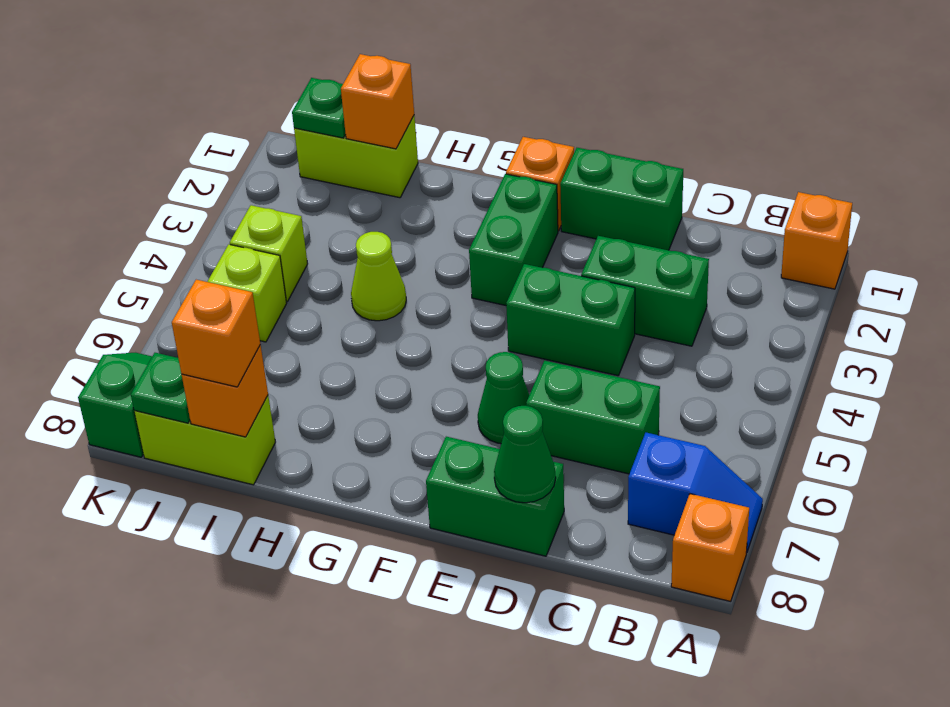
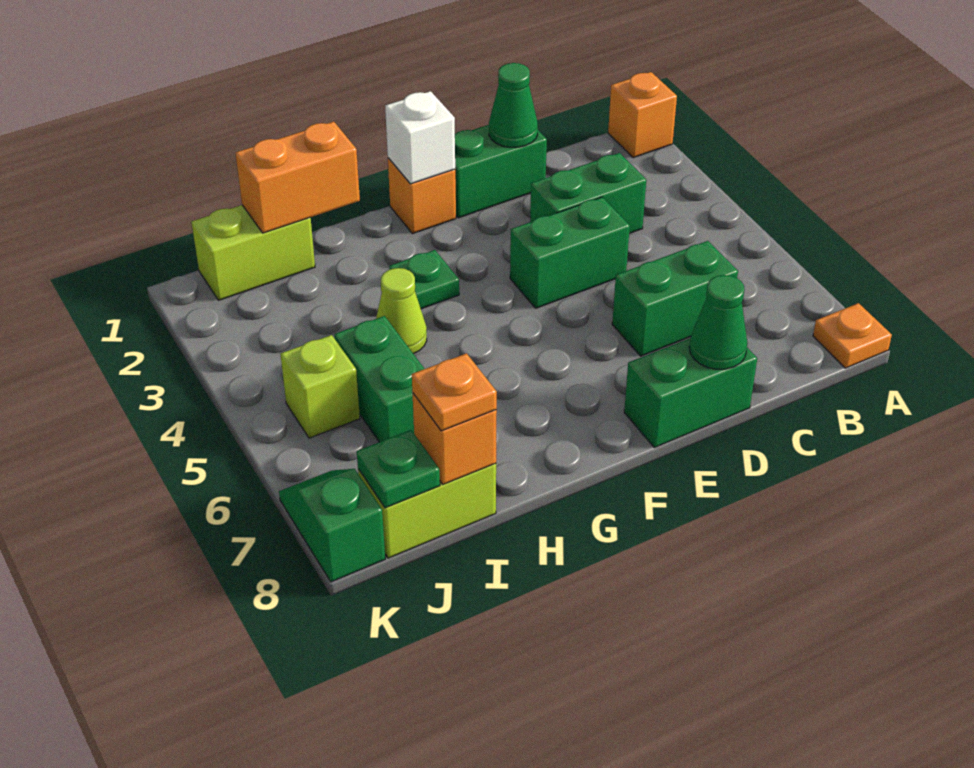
blue slope A7:B7 level 1 top B -> none
orange brick A8 level 1 -> orange plate A8 level 1
green cone E6 level 1 -> green cone D1 level 2
none -> white brick F1 level 2
green brick F2:F3 level 1 -> green brick I5:I6 level 1
orange brick I1 level 2 -> orange brick H1:I1 level 2
orange brick I8 level 3 -> orange plate I8 level 3
green plate J1 level 2 -> green plate G3 level 1
lime brick J4 level 1 -> none

